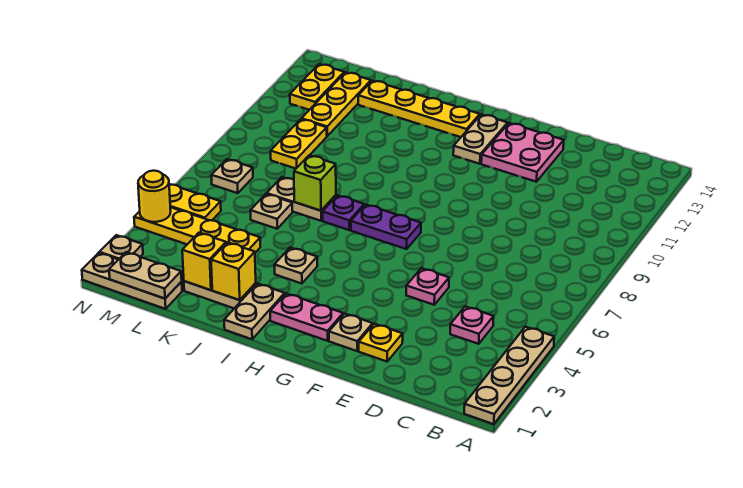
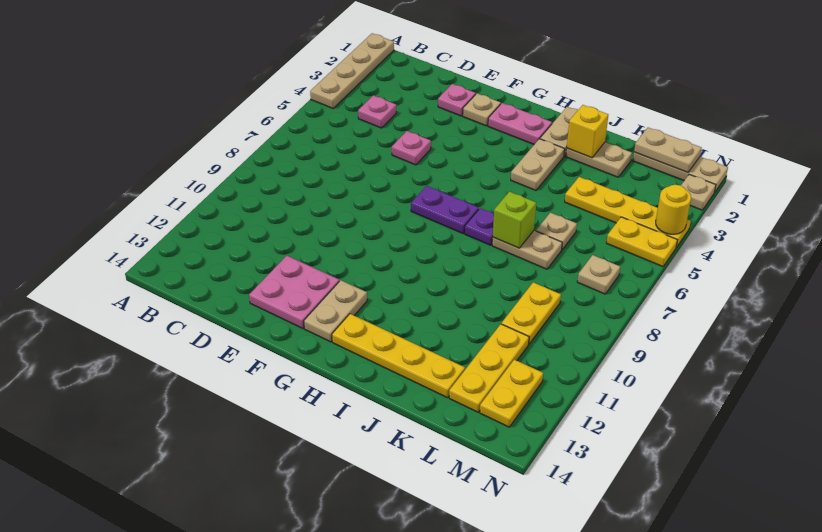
yellow plate E2 level 1 -> pink plate E2 level 1
tan plate I4 level 1 -> tan plate I3:I4 level 1
yellow brick K2 level 2 -> none

